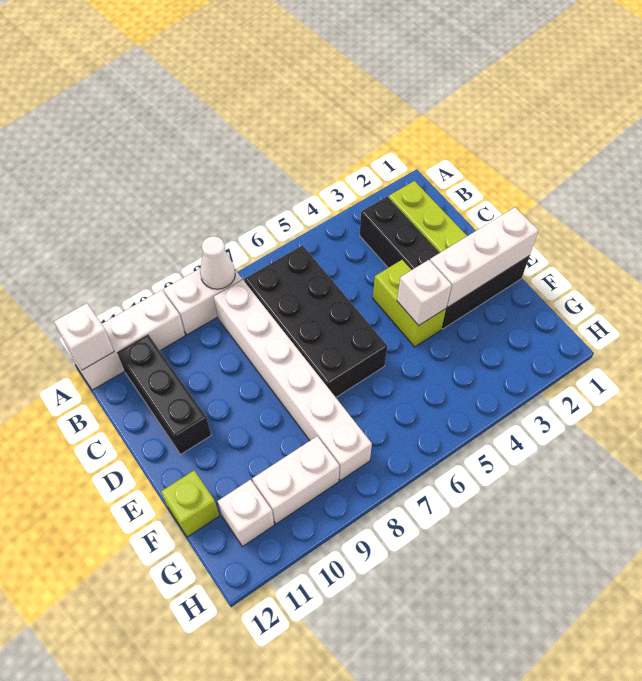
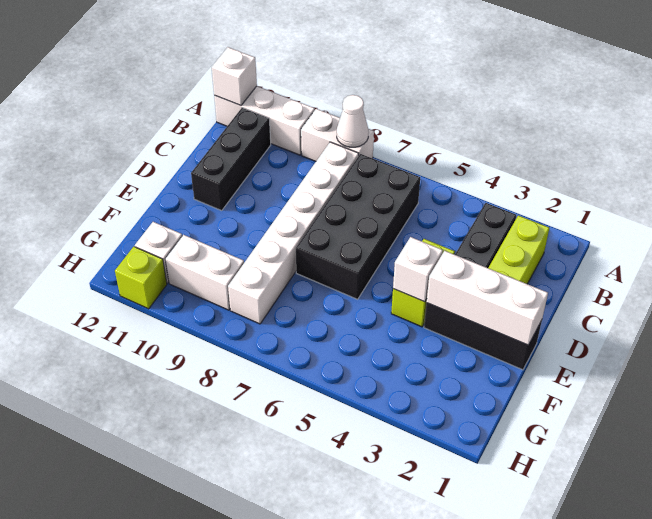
lime brick F12 level 1 -> lime brick H11 level 1

